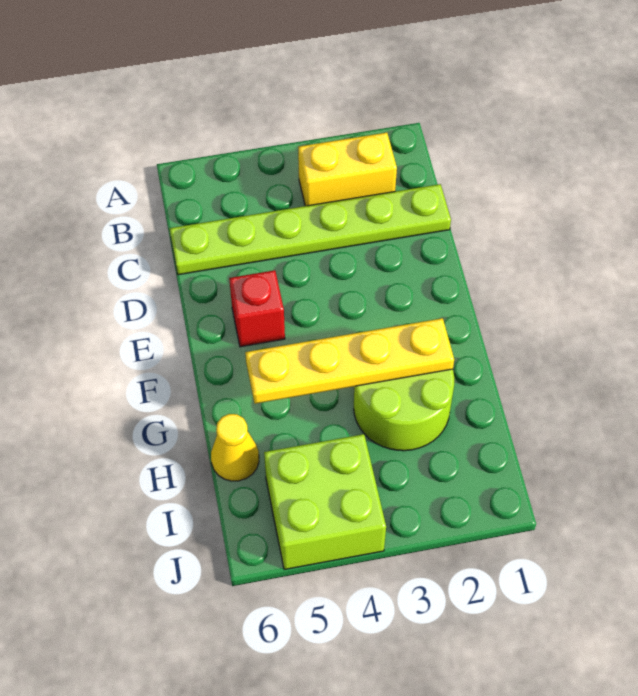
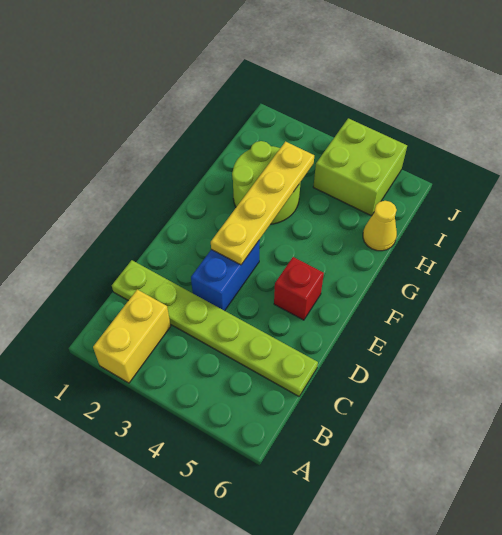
yellow brick B2:B3 level 1 -> yellow brick A2:B2 level 1
none -> blue brick D3:E3 level 1
yellow plate G2:G5 level 2 -> yellow plate E3:H3 level 2

